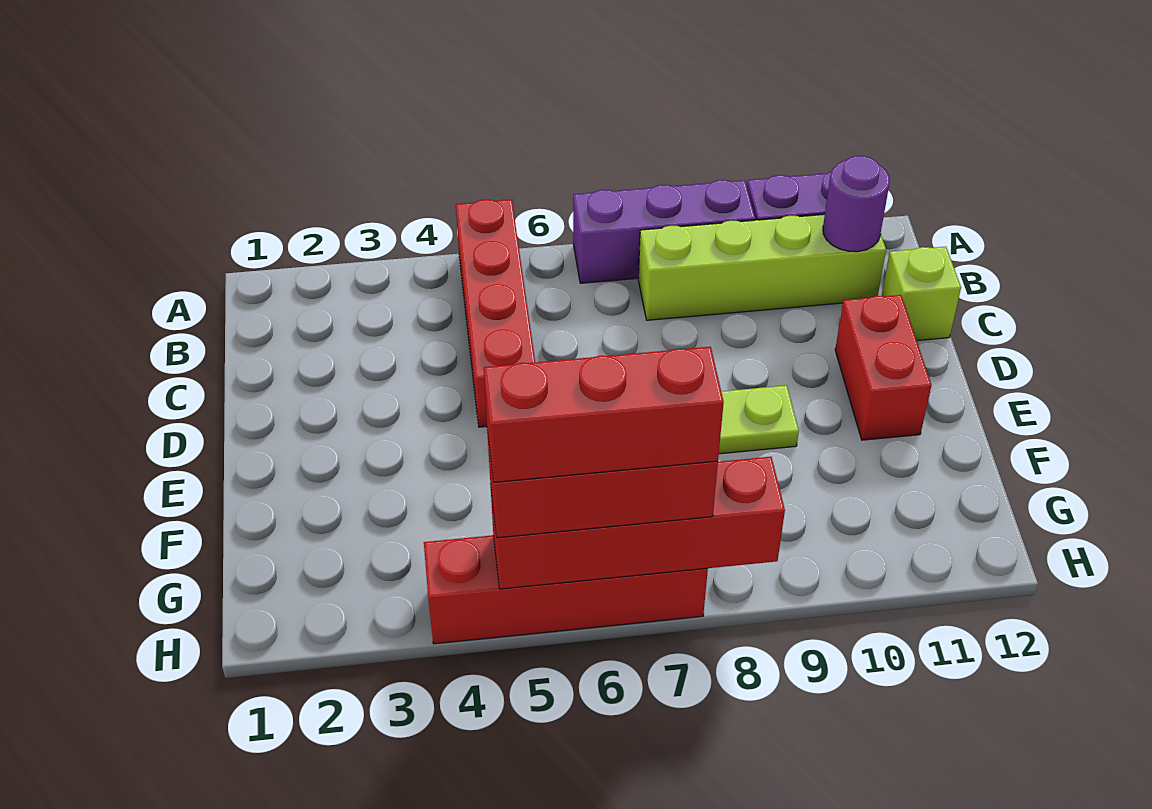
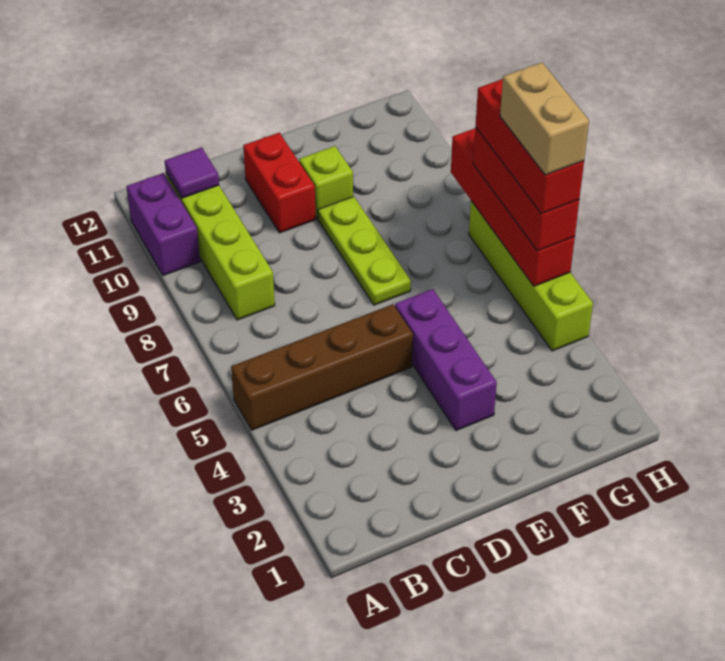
red brick A5:D5 level 1 -> brown brick A5:D5 level 1
purple brick A7:A9 level 1 -> purple brick E3:E5 level 1
purple round brick B11 level 2 -> purple tile B11 level 2
lime brick C12 level 1 -> lime brick E10 level 1
red brick D11:E11 level 1 -> red brick D10:D11 level 1
red brick H4:H7 level 1 -> lime brick H4:H7 level 1
none -> tan brick H5:H6 level 5

